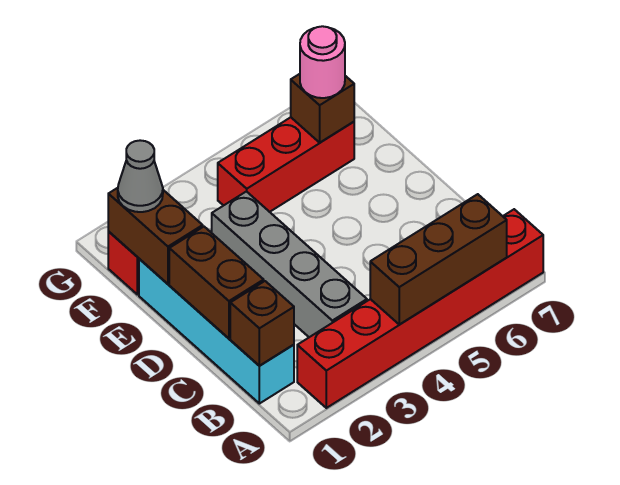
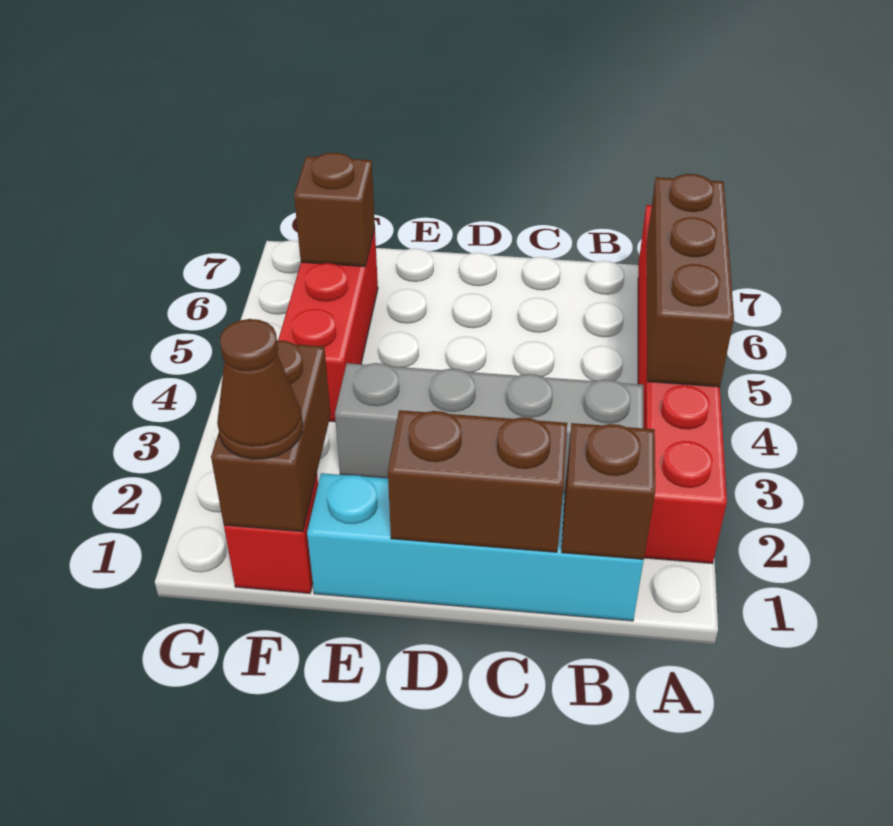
brown brick E1:F1 level 2 -> brown brick F1:F2 level 2
grey cone F1 level 3 -> brown cone F1 level 3
pink round brick F6 level 3 -> none

